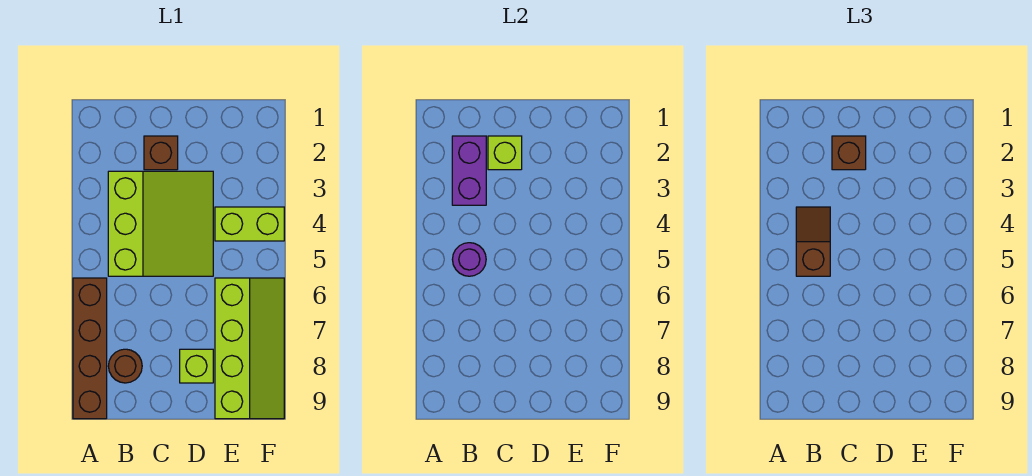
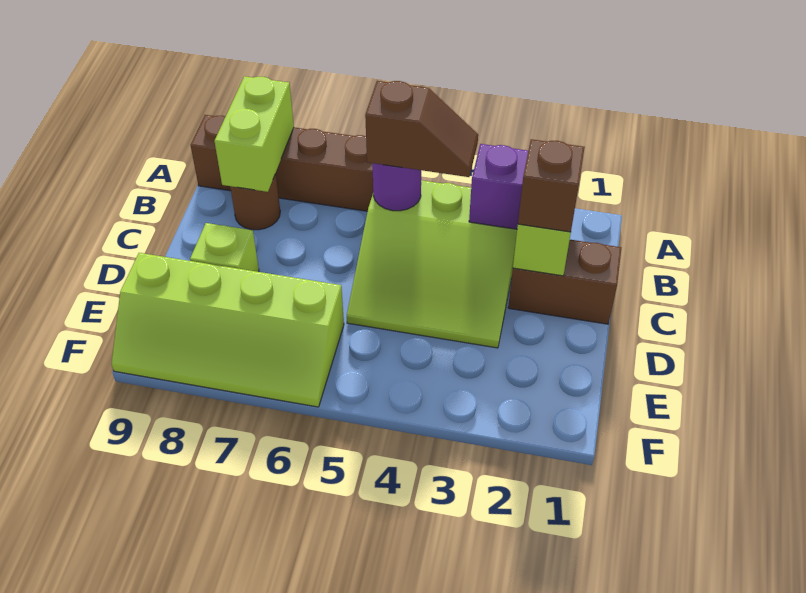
brown brick C2 level 1 -> brown brick C1:C2 level 1
lime brick E4:F4 level 1 -> lime brick A8:B8 level 2

